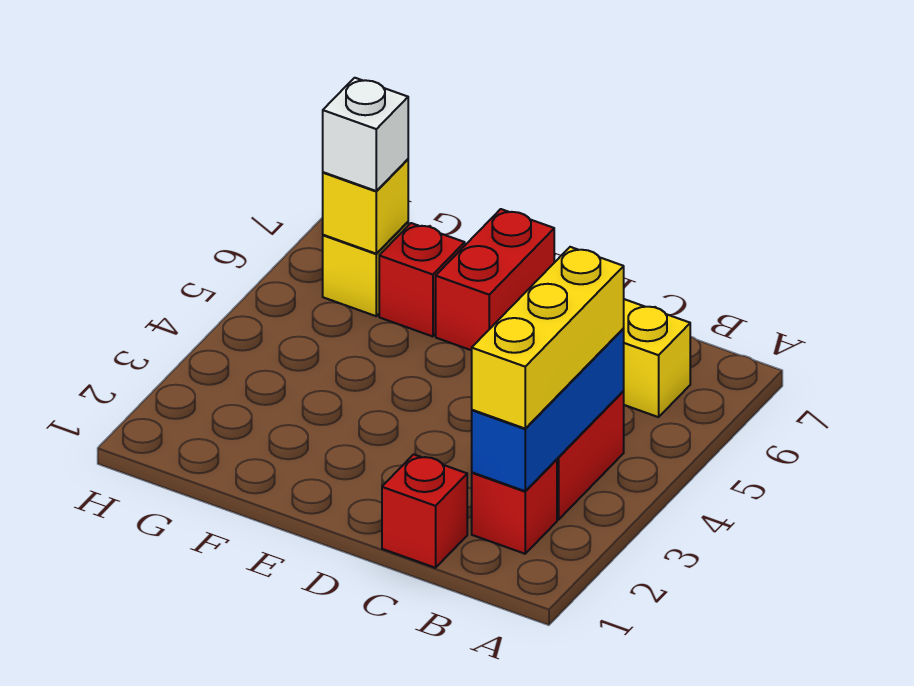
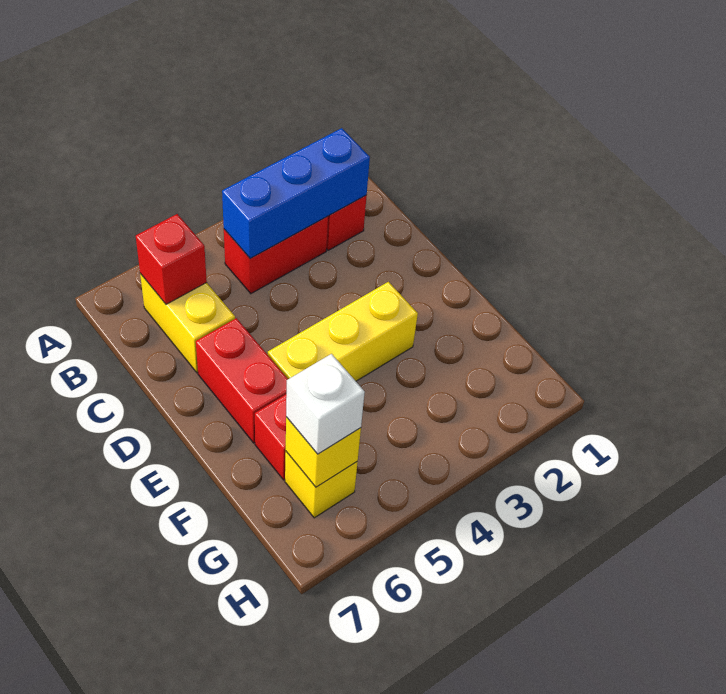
yellow brick B2:B4 level 3 -> yellow brick E3:E5 level 1
red brick C1 level 1 -> red brick B6 level 2
red brick E6:E7 level 1 -> red brick D6:E6 level 1

